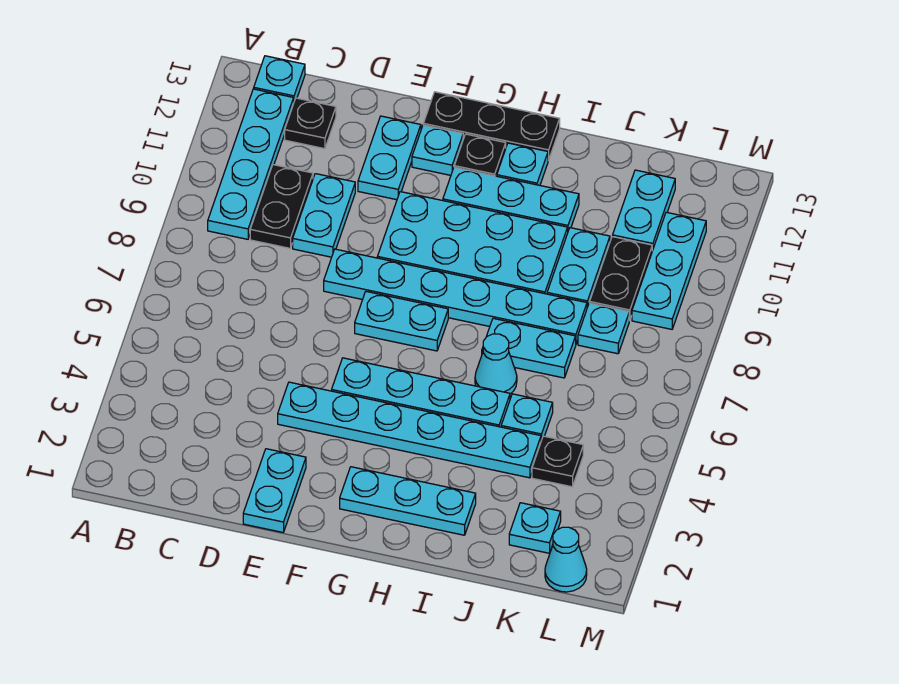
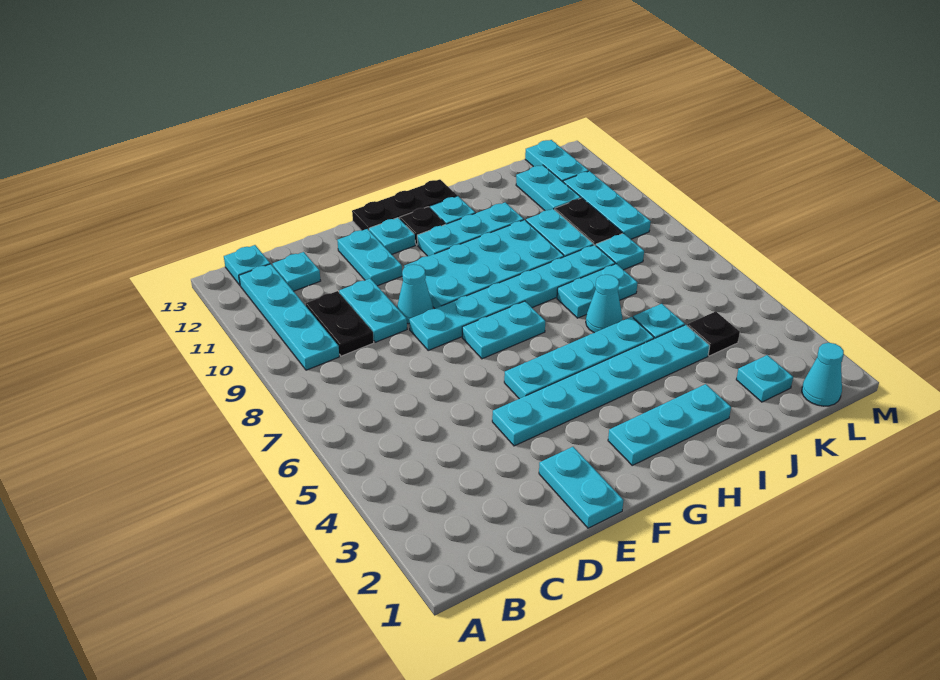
black plate C12 level 1 -> cyan plate C12 level 1
none -> cyan cone E9 level 1
none -> cyan plate L12:L13 level 1

